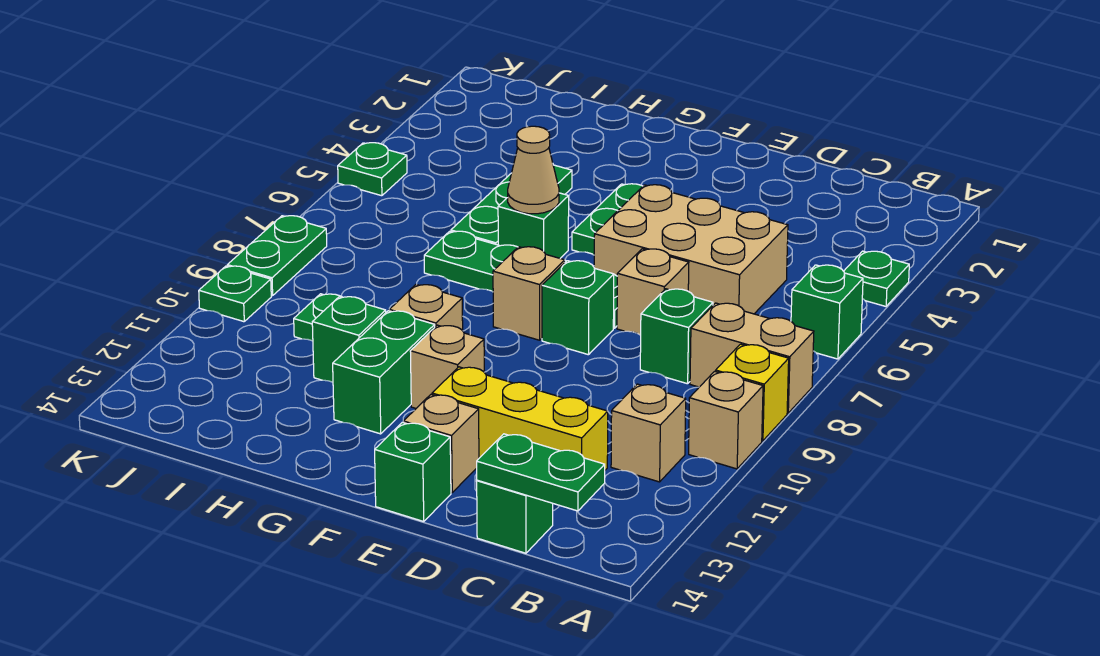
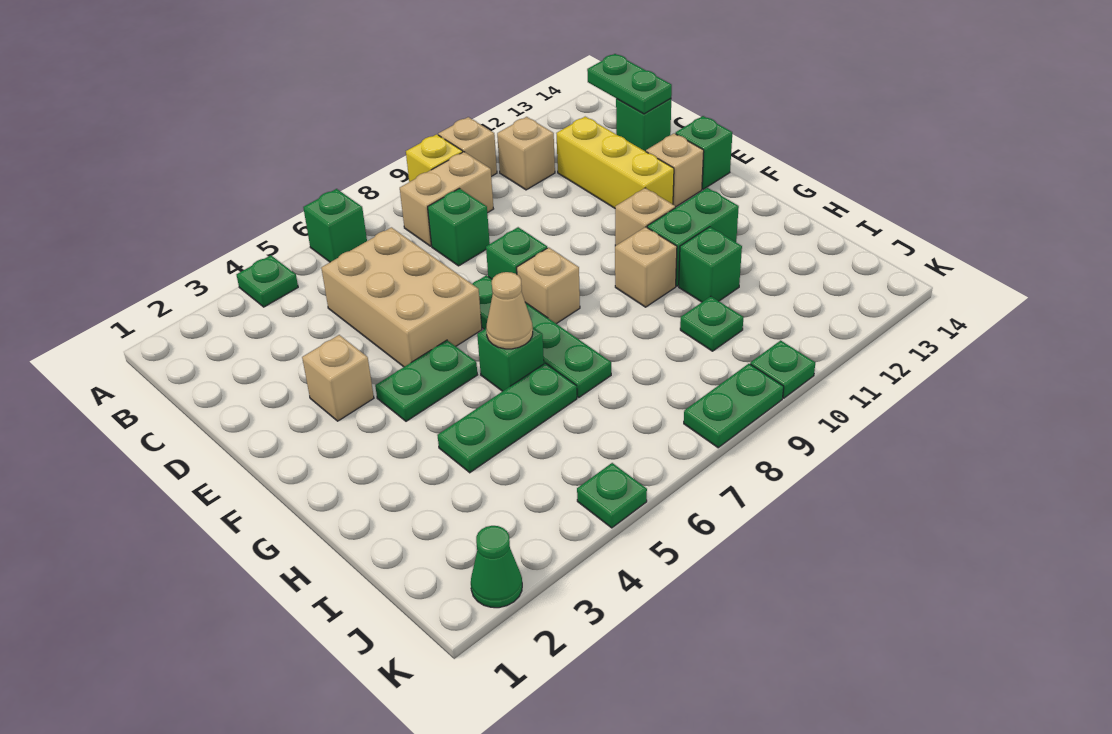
tan brick A8:B8 level 1 -> tan brick B8:B9 level 1
tan brick D7 level 1 -> tan brick E3 level 1
none -> green cone K2 level 1

